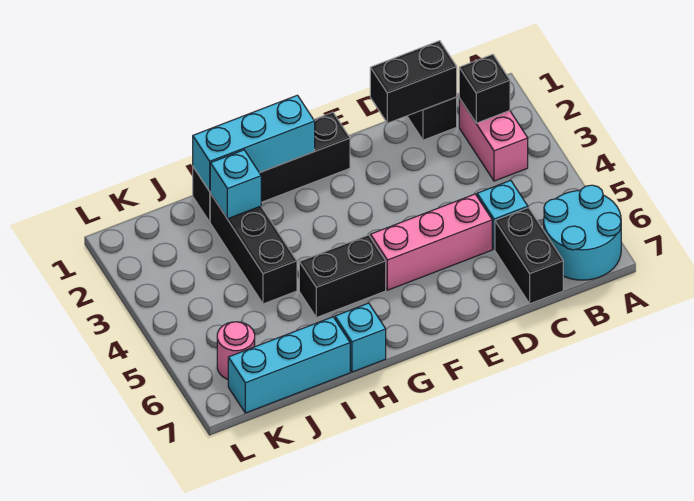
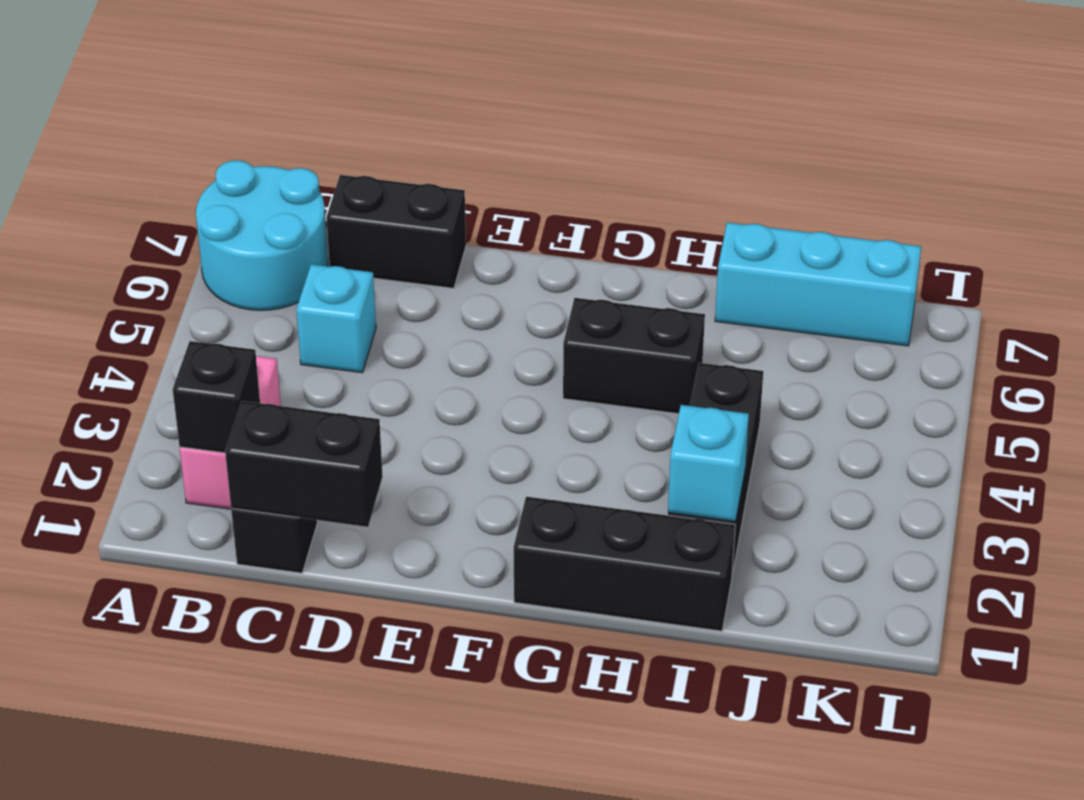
black brick C6:C7 level 1 -> black brick C7:D7 level 1
pink brick D5:F5 level 1 -> none
black brick F1:I1 level 1 -> black brick G1:I1 level 1
cyan brick G1:I1 level 2 -> none
cyan brick H7 level 1 -> none
pink round brick K6 level 1 -> none

